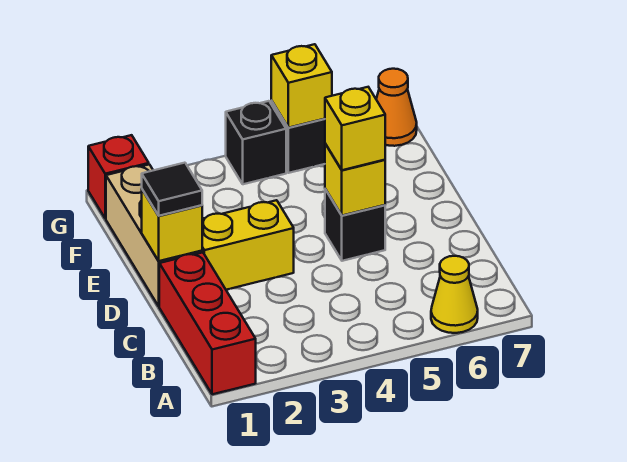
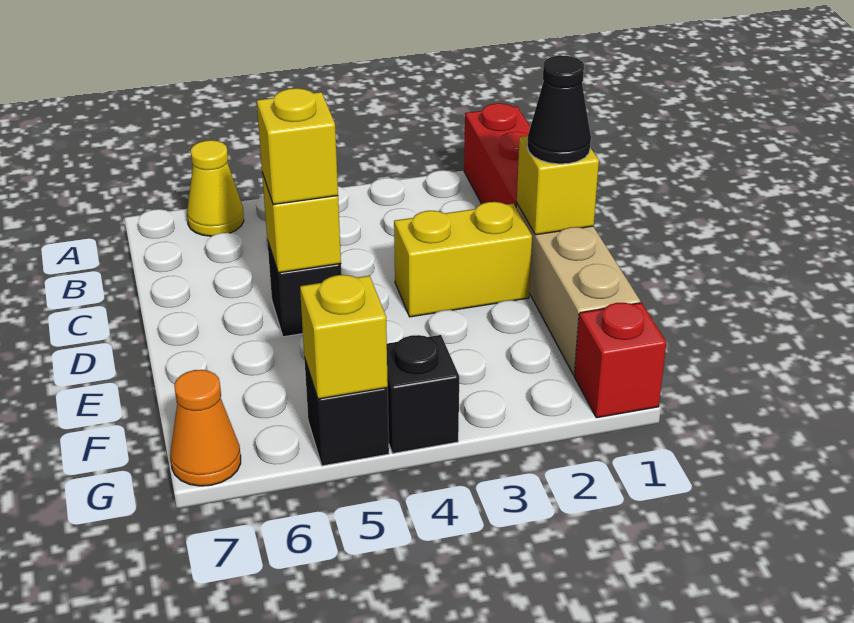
black tile D1 level 3 -> black cone D1 level 3

